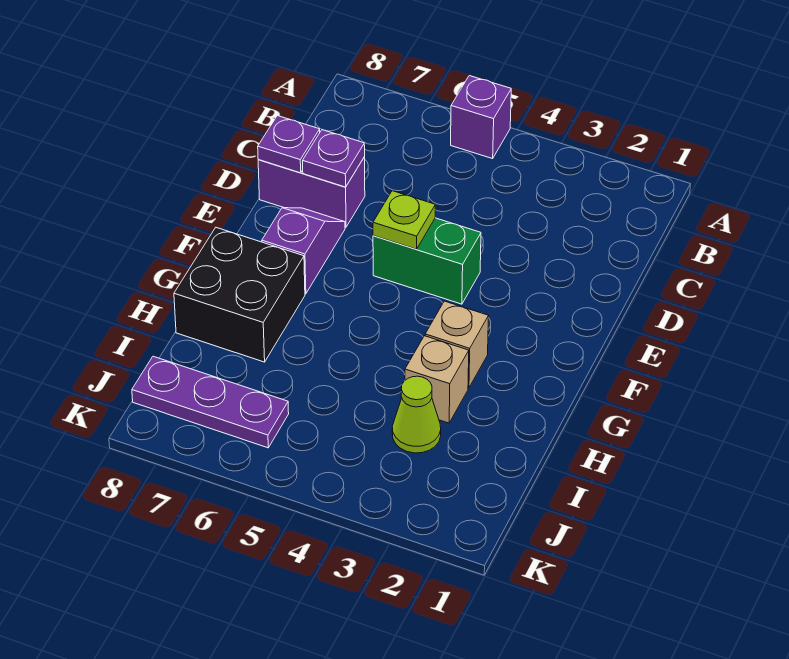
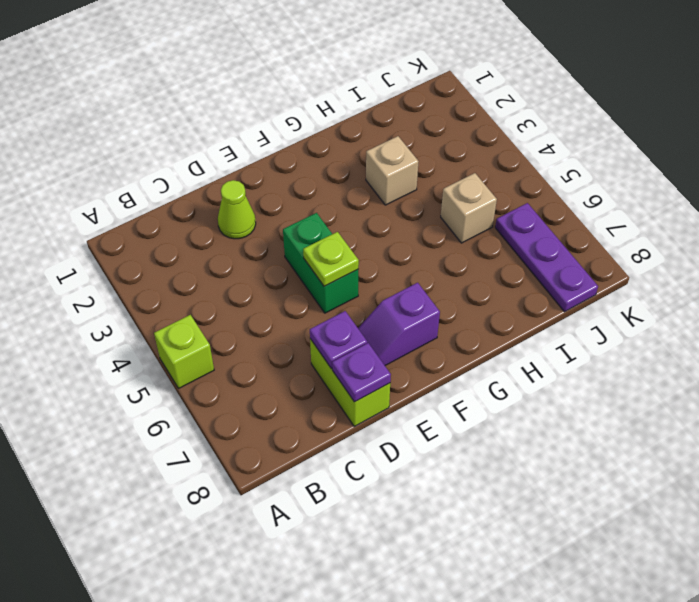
purple brick A5 level 1 -> lime brick A5 level 1
purple brick D7:D8 level 1 -> lime brick D7:D8 level 1
tan brick G3 level 1 -> tan brick I5 level 1
black brick G7:H8 level 1 -> none
lime cone I3 level 1 -> lime cone D2 level 1

